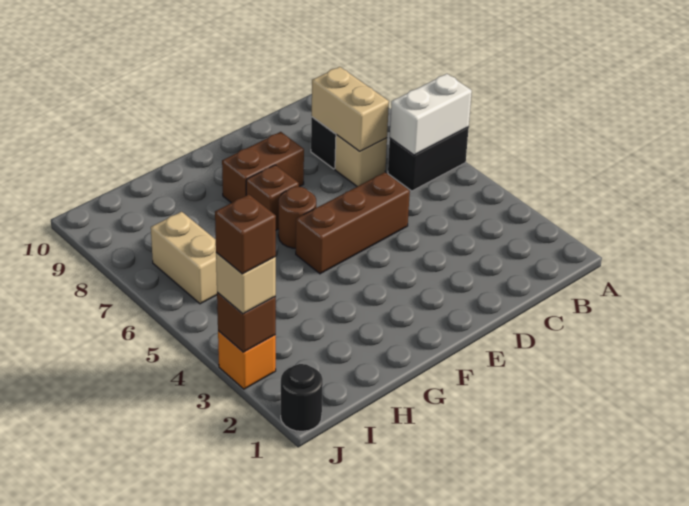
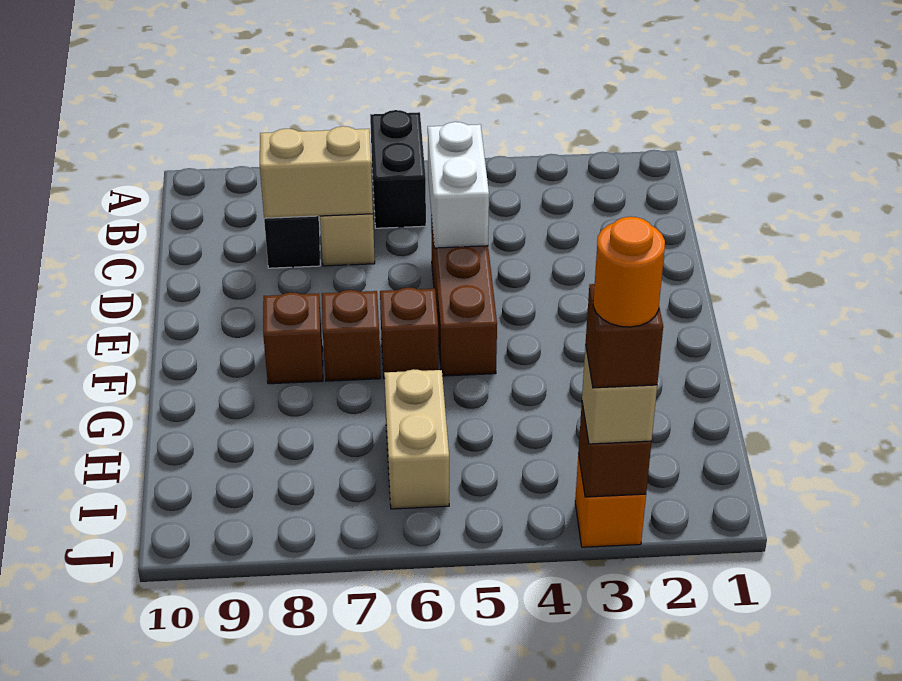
white brick A6:B6 level 2 -> white brick C5:D5 level 2
brown brick E8:F8 level 1 -> brown brick F8 level 1
brown round brick F6 level 1 -> brown brick F6 level 1
tan brick I6:I7 level 1 -> tan brick H6:I6 level 1
black round brick J1 level 1 -> none
none -> orange round brick J3 level 5

